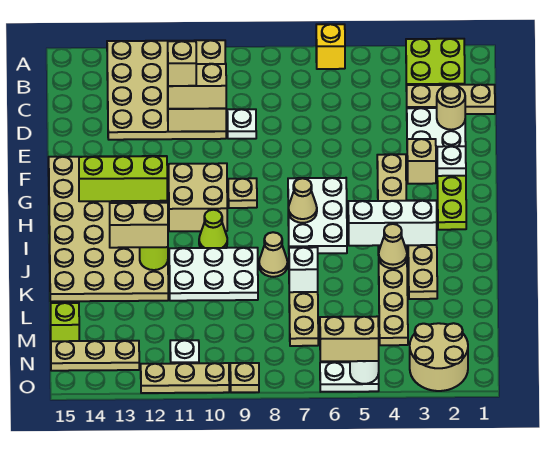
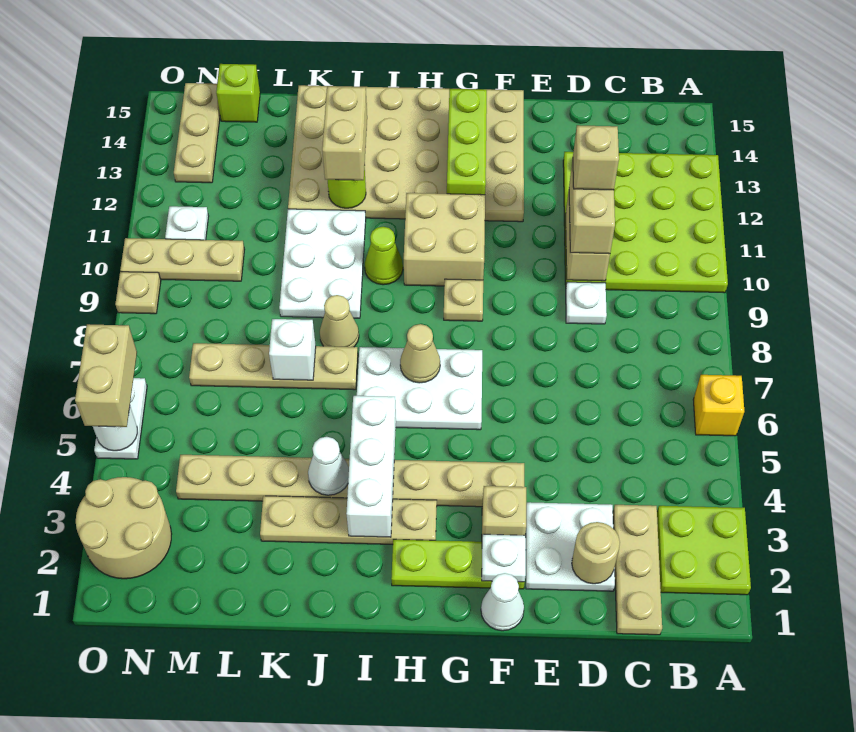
tan plate A10:D13 level 1 -> lime plate A10:D13 level 1
none -> white cone F1 level 1
tan cone J4 level 2 -> white cone J4 level 2
tan plate O10:O12 level 1 -> tan plate M10:O10 level 1

